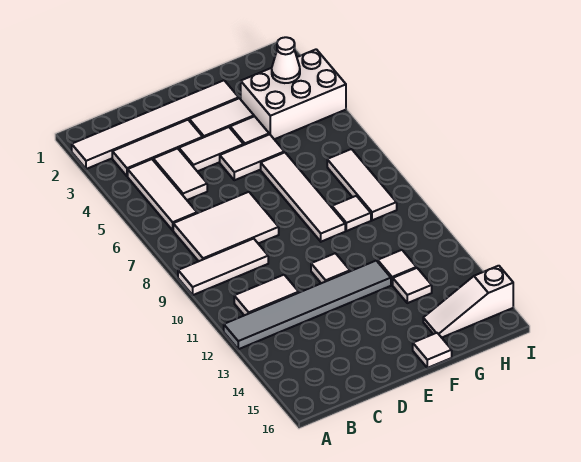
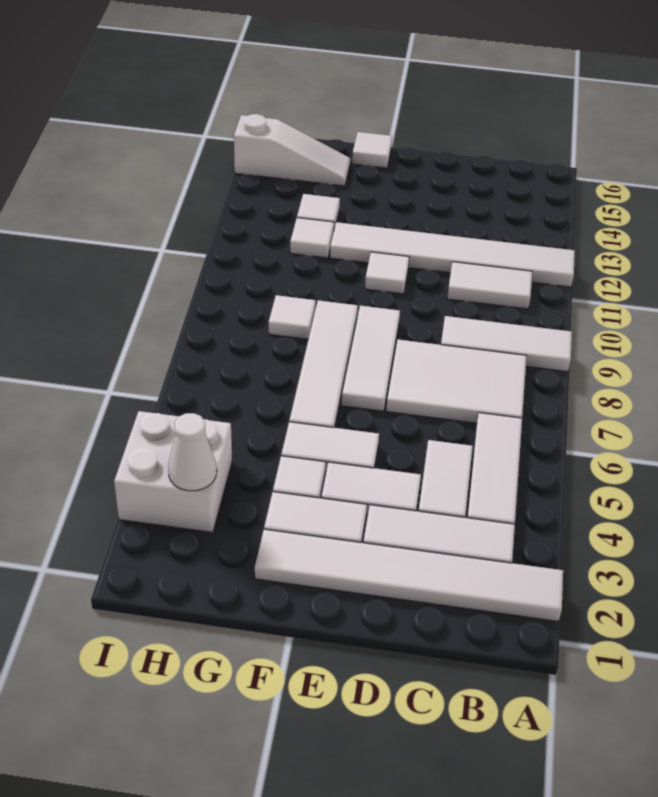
grey tile A12:F12 level 1 -> white tile A12:F12 level 1
white brick G3:I4 level 1 -> white brick H3:I4 level 1
white tile H7:H9 level 1 -> white tile E7:E9 level 1

